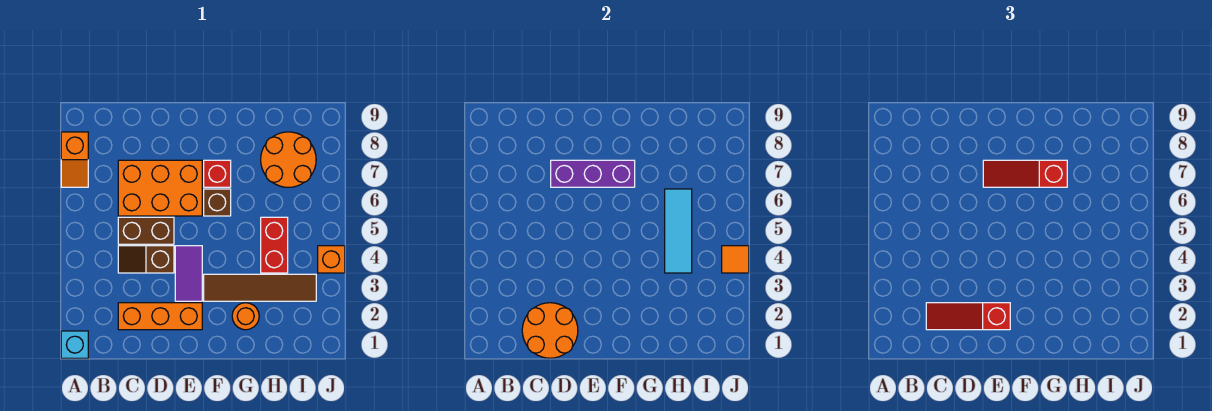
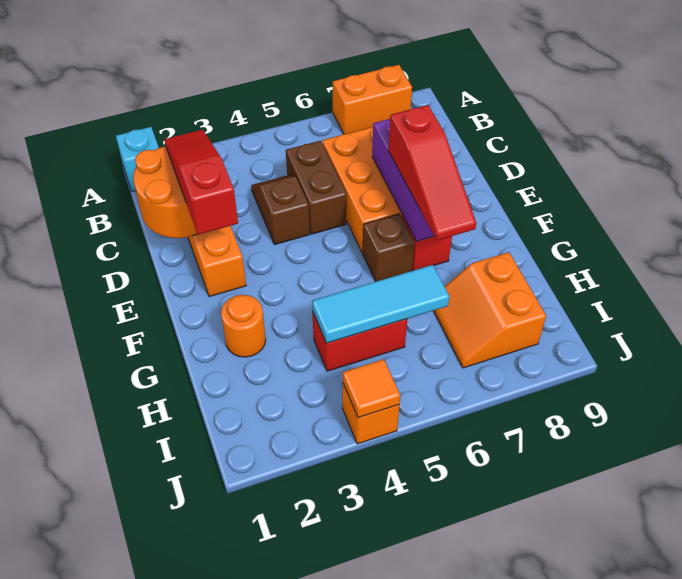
orange slope A7:A8 level 1 top 8 -> orange brick A7:A8 level 1
purple tile E3:E4 level 1 -> none
red slope E7:G7 level 3 top G -> red slope E7:G7 level 3 top E
brown tile F3:I3 level 1 -> none
orange round brick H7:I8 level 1 -> orange slope H7:I8 level 1 top 8

